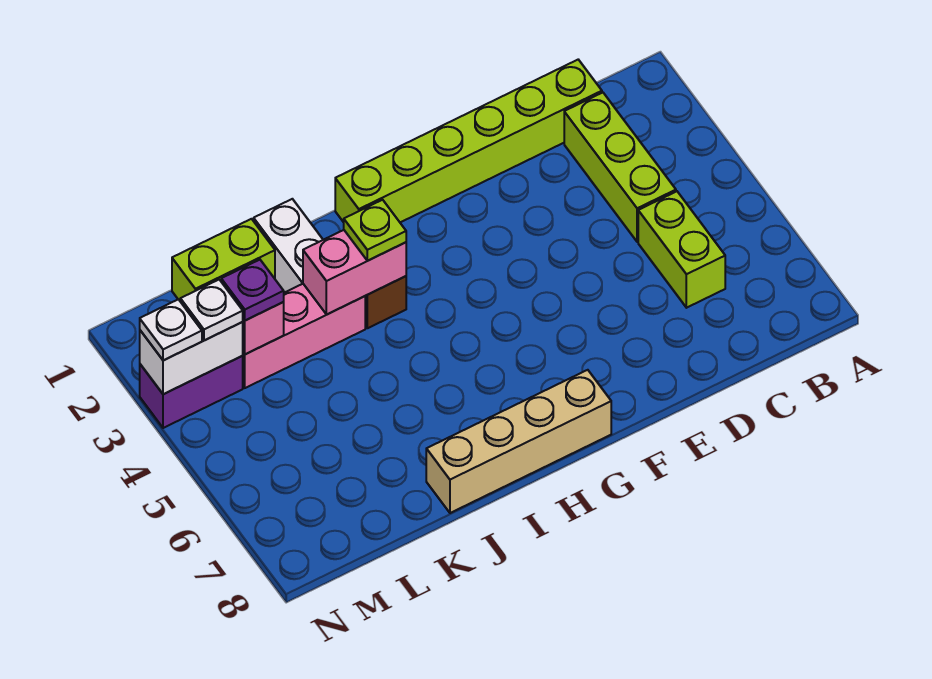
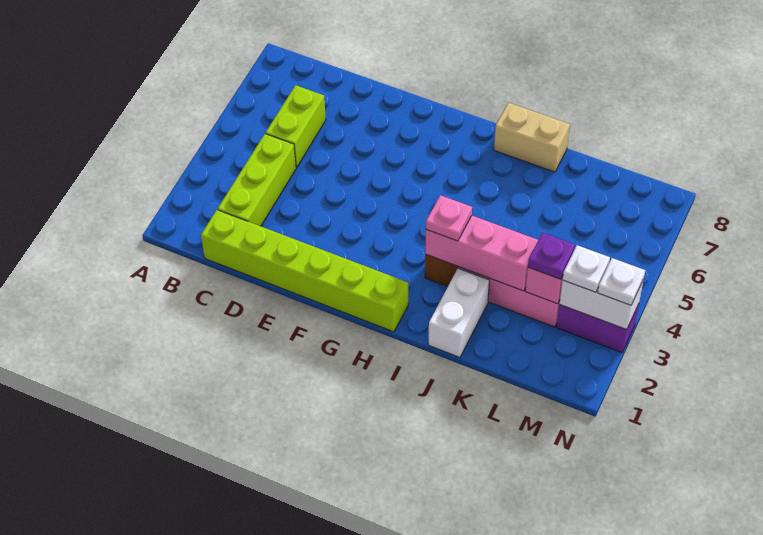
tan brick G8:J8 level 1 -> tan brick I8:J8 level 1
pink brick I3:J3 level 2 -> pink brick I3:K3 level 2
lime plate I3 level 3 -> pink plate I3 level 3
lime brick K1:L1 level 1 -> none

